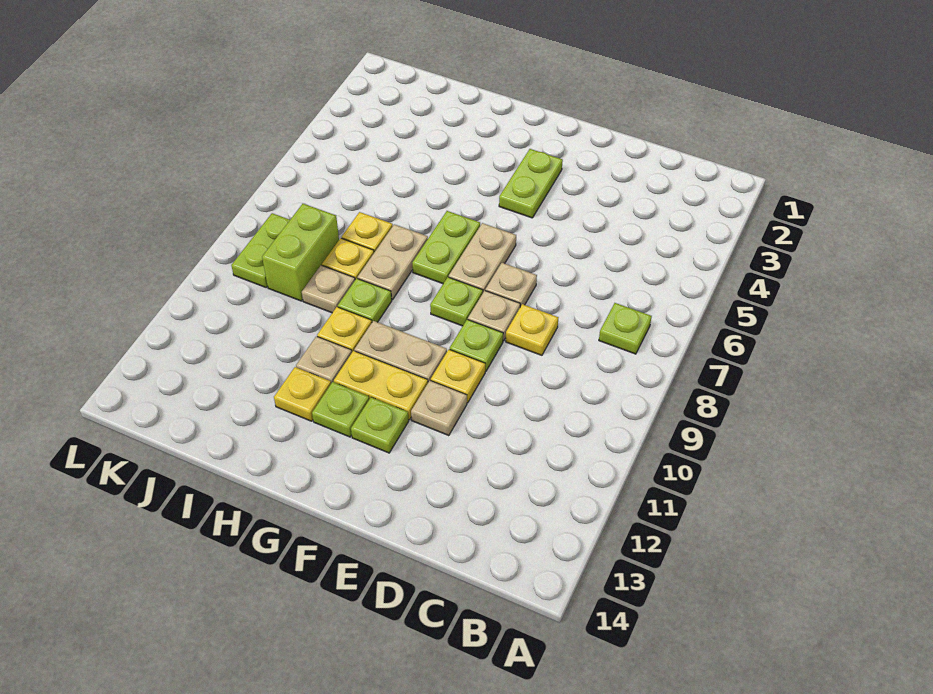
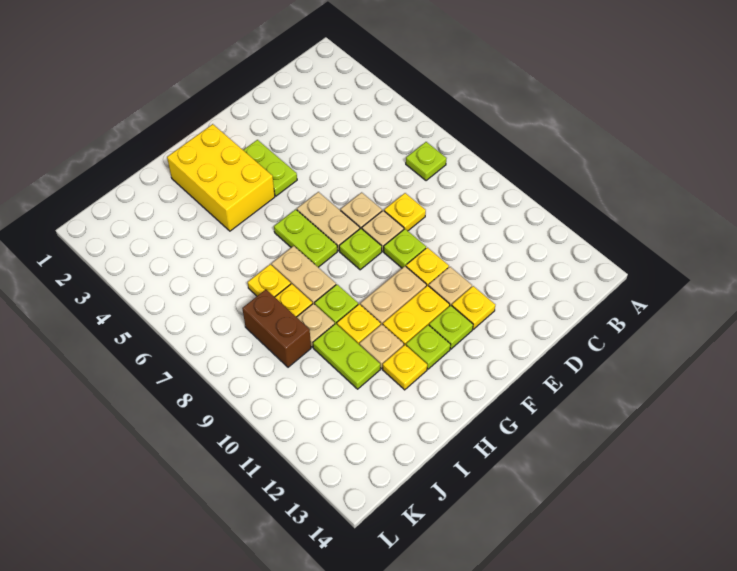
none -> yellow plate E12 level 1
none -> yellow brick G2:H4 level 1
lime brick J8:J9 level 1 -> brown brick J8:J9 level 1
lime plate K8:K9 level 1 -> lime plate I10:I11 level 1

